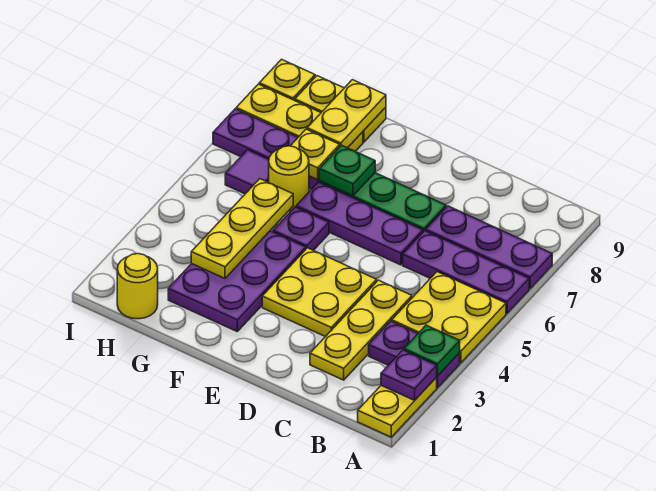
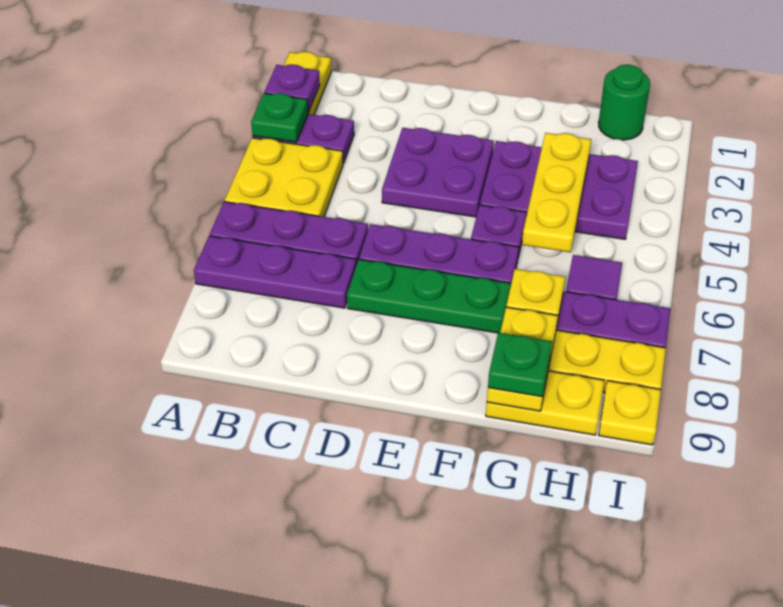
yellow plate C2:C4 level 1 -> none
yellow plate D3:E4 level 1 -> purple plate D3:E4 level 1
purple plate F2:G4 level 1 -> purple plate F3:H4 level 1
green plate F7 level 2 -> green plate G9 level 3
yellow round brick G6 level 1 -> none
yellow round brick H1 level 1 -> green round brick H1 level 1

